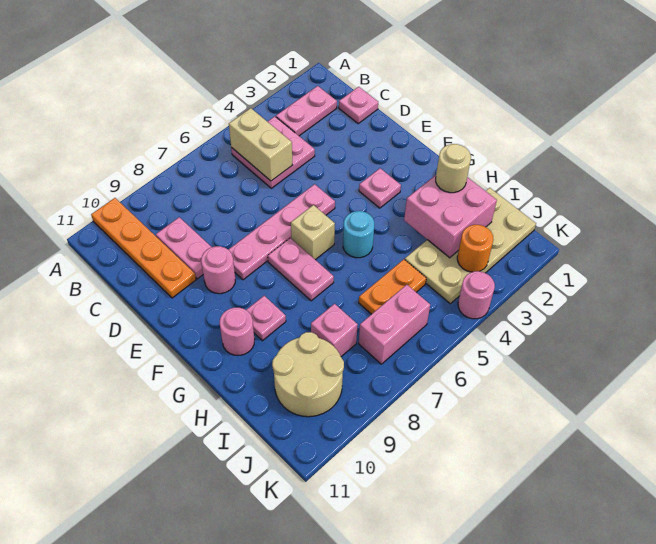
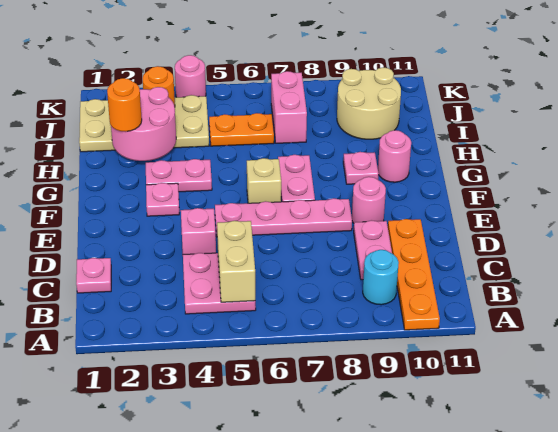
pink plate B2:B3 level 1 -> pink plate G3:G4 level 1
cyan round brick G5 level 1 -> cyan round brick B9 level 1
pink brick H2:I3 level 2 -> pink round brick H2:I3 level 2
tan round brick H2 level 3 -> orange round brick H2 level 3
pink brick I8 level 1 -> pink brick D4 level 1
pink brick J6:J7 level 1 -> pink brick I7:J7 level 1

